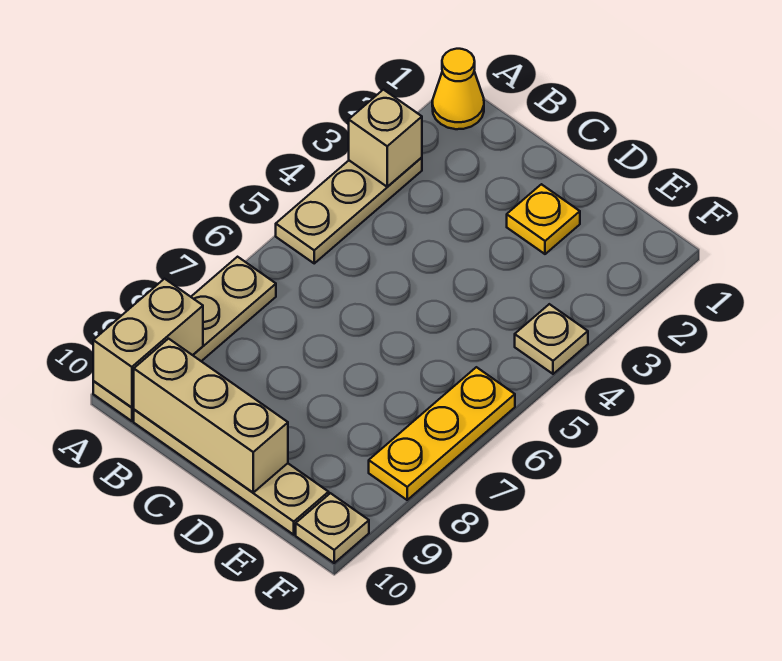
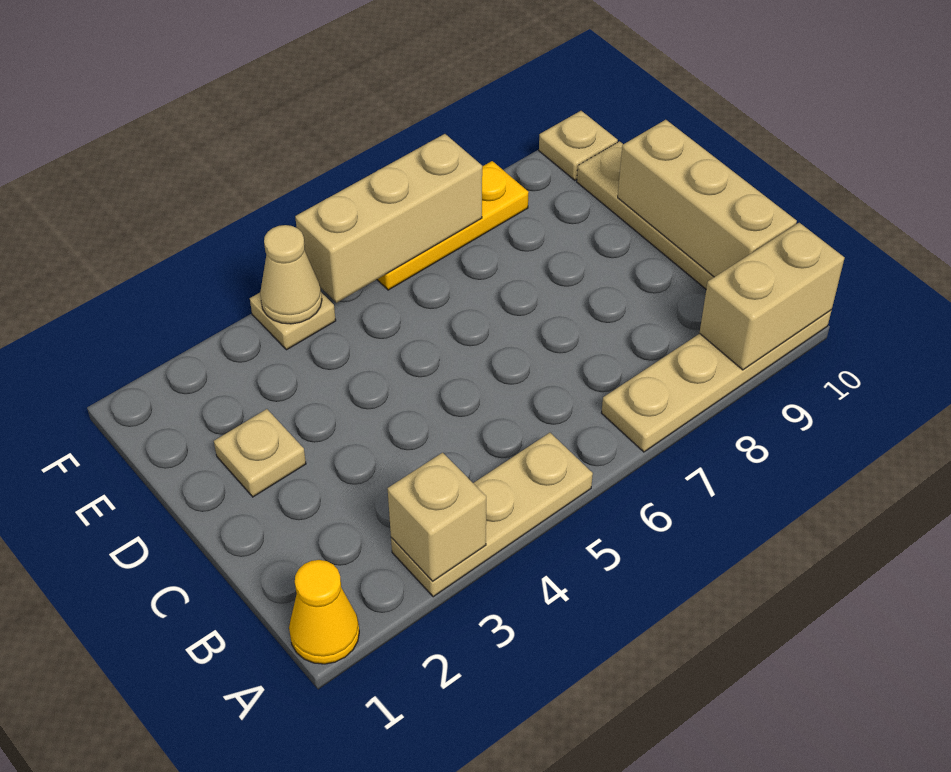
yellow plate D2 level 1 -> tan plate D2 level 1
none -> tan cone F4 level 2
none -> tan brick F5:F7 level 2

